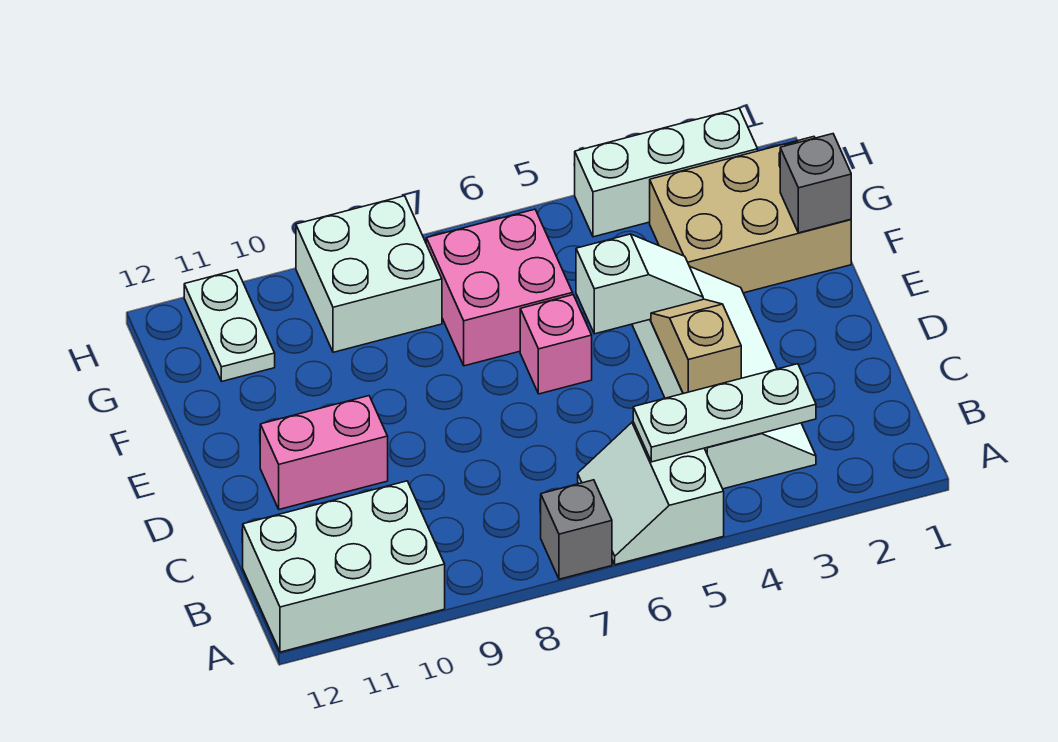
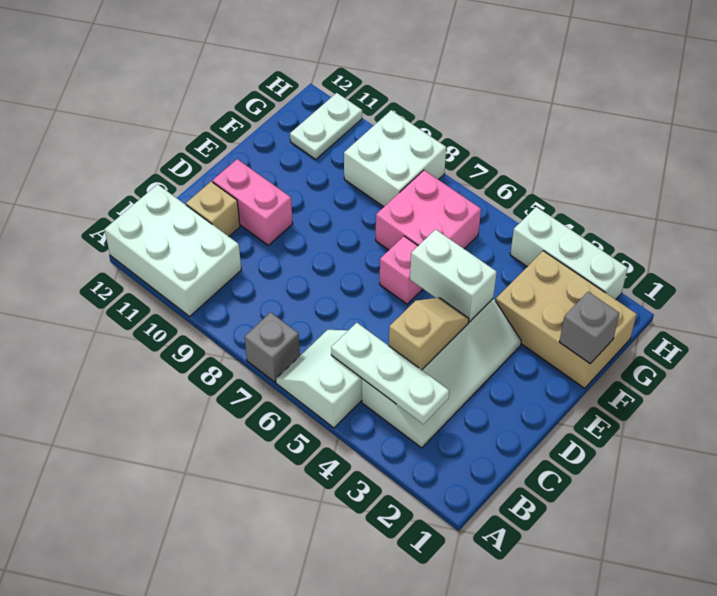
none -> tan brick C11 level 1
white slope E4:E5 level 2 top 5 -> white brick E4:E5 level 2

